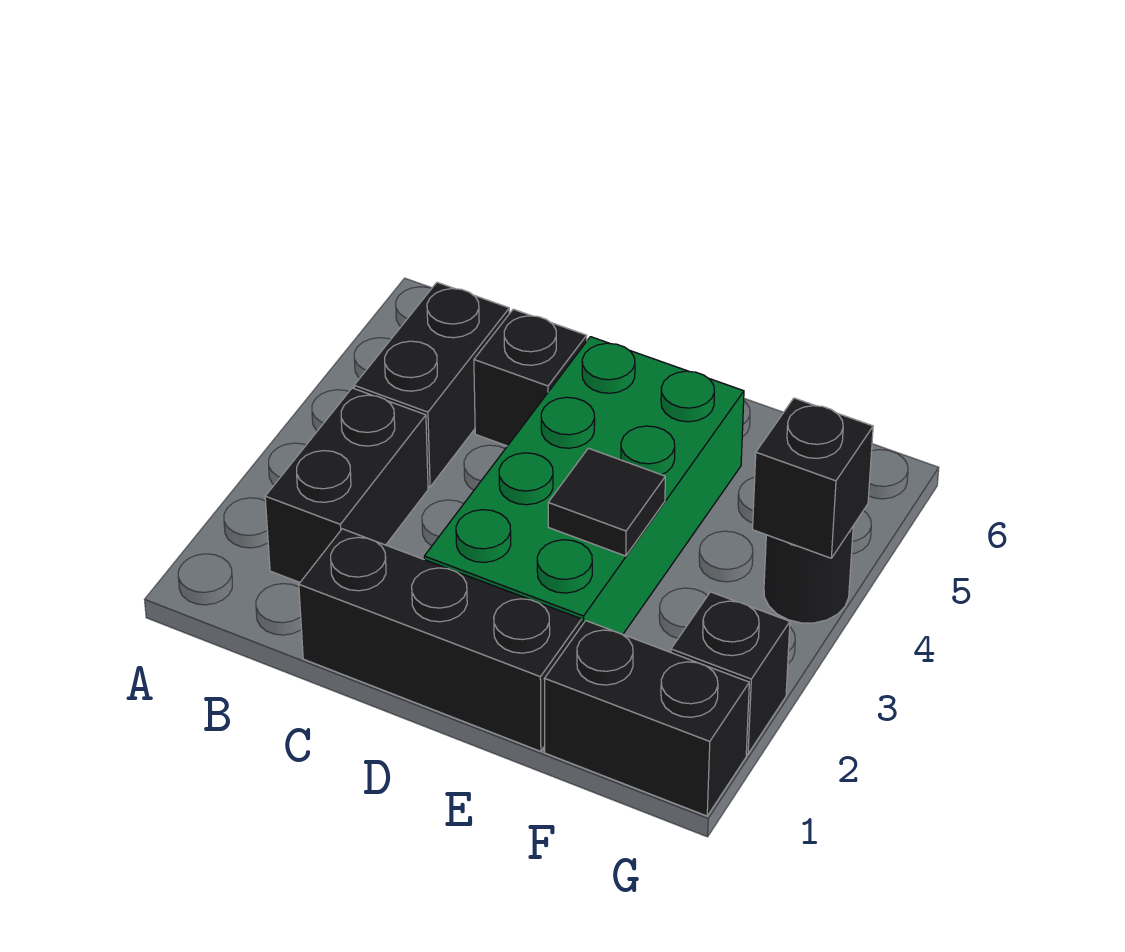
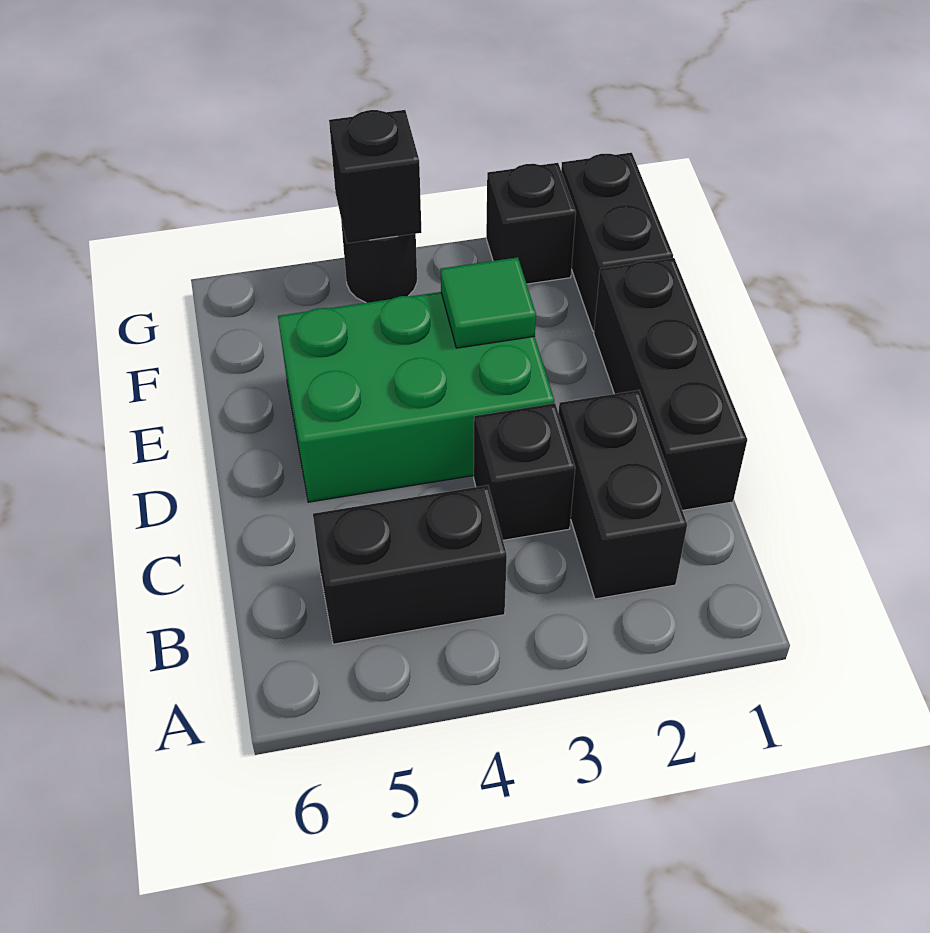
black brick B2:B3 level 1 -> black brick B2:C2 level 1
black brick C5 level 1 -> black brick C3 level 1
green brick D2:E5 level 1 -> green brick D3:E5 level 1
black tile E3 level 2 -> green tile E3 level 2

